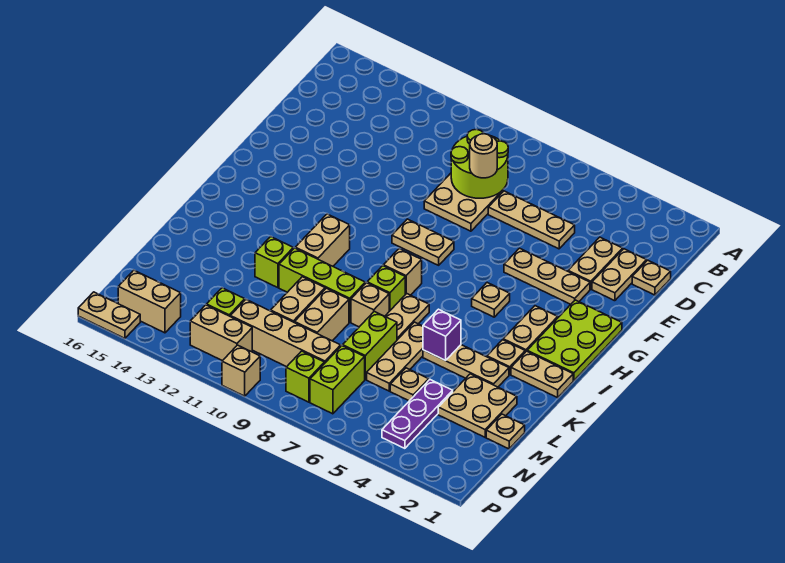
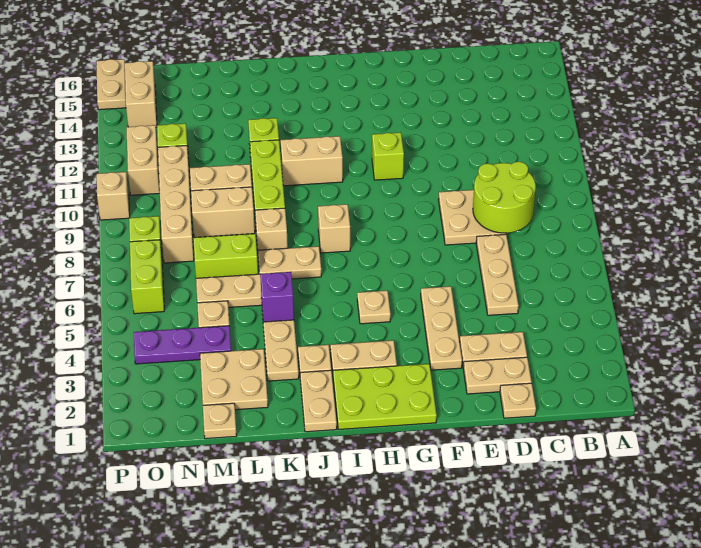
tan round brick D8 level 3 -> none
tan plate G8:G9 level 1 -> none
lime brick J8 level 1 -> lime brick G11 level 1
lime brick N7:O7 level 1 -> lime brick O6:O7 level 1

